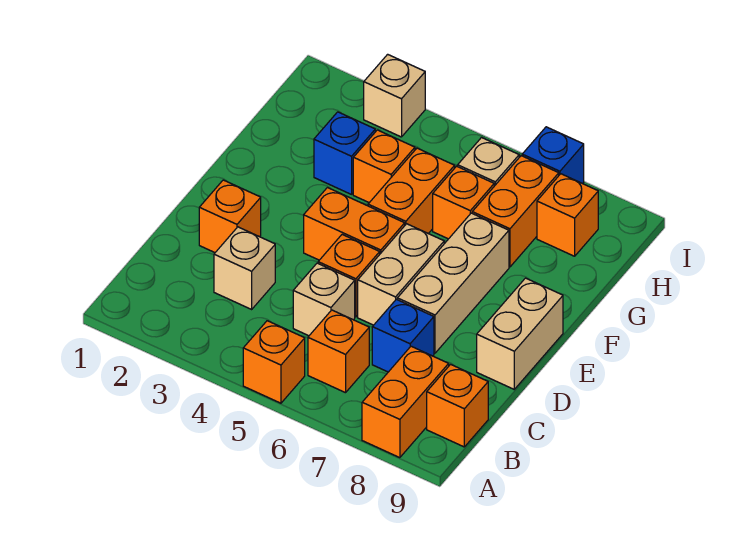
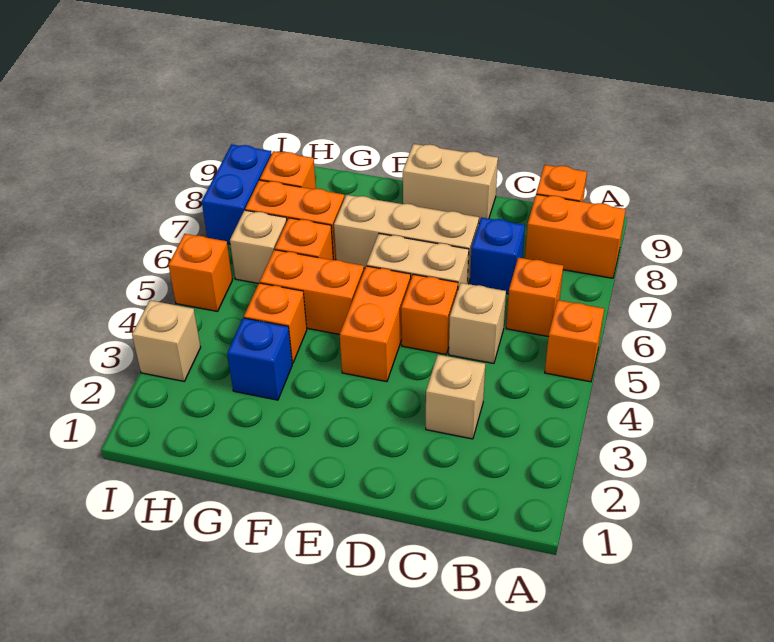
orange brick D2 level 1 -> orange brick I5 level 1
blue brick I7 level 1 -> blue brick I7:I8 level 1

